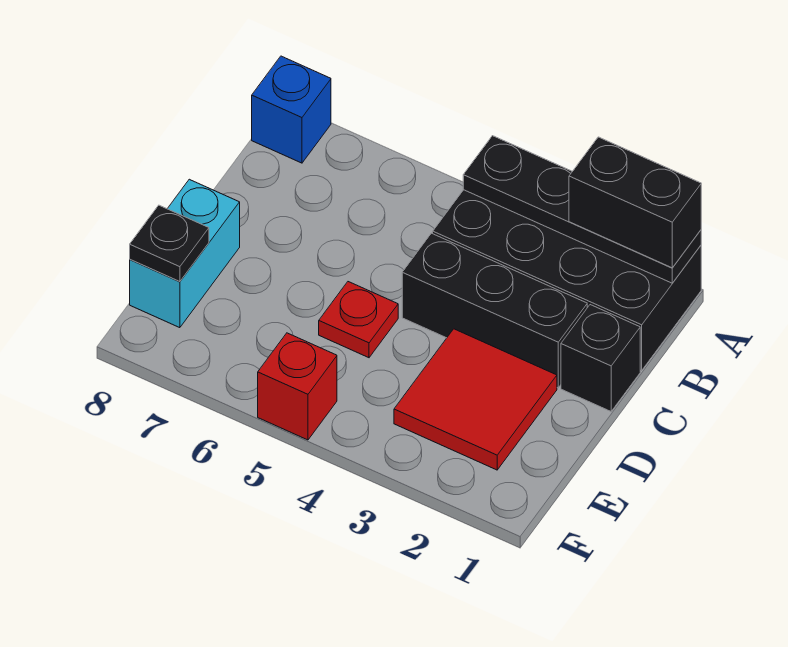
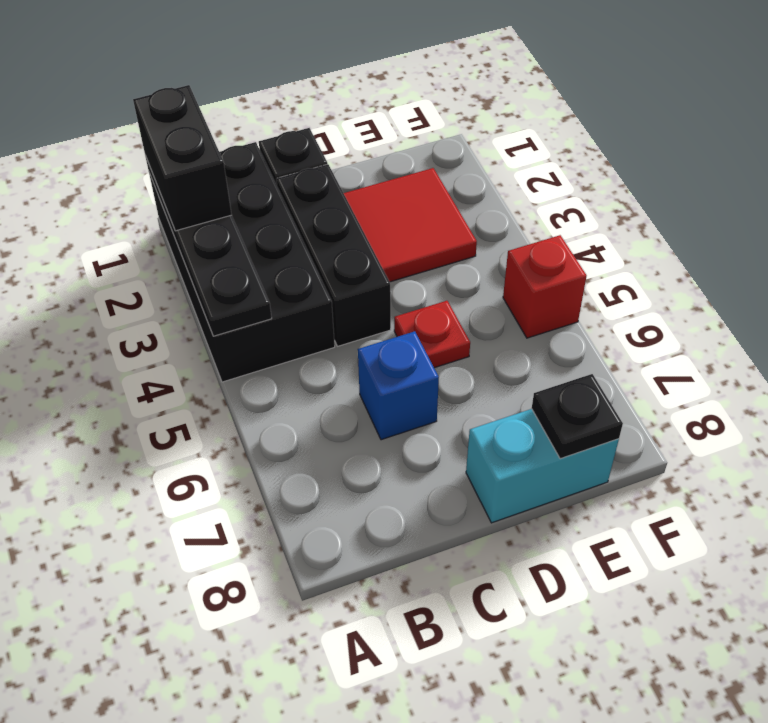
blue brick A8 level 1 -> blue brick C6 level 1

